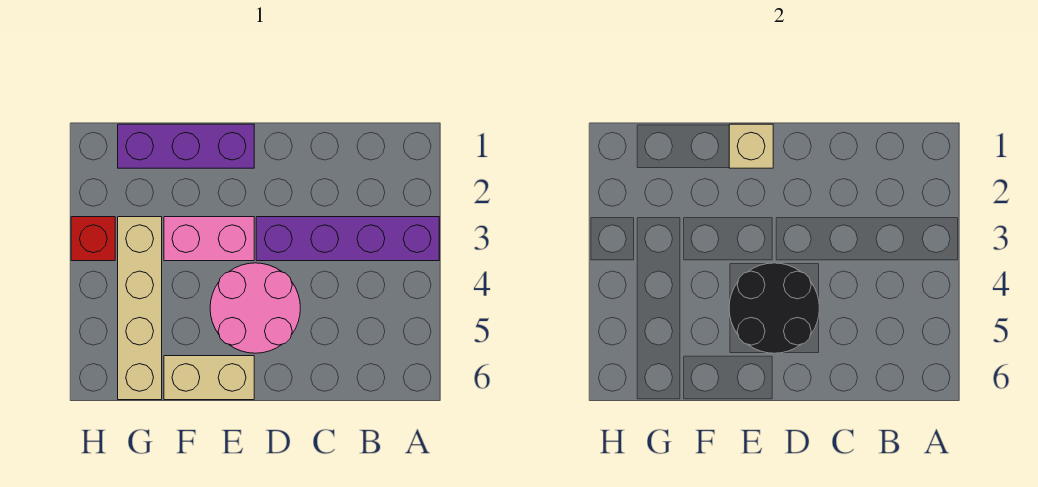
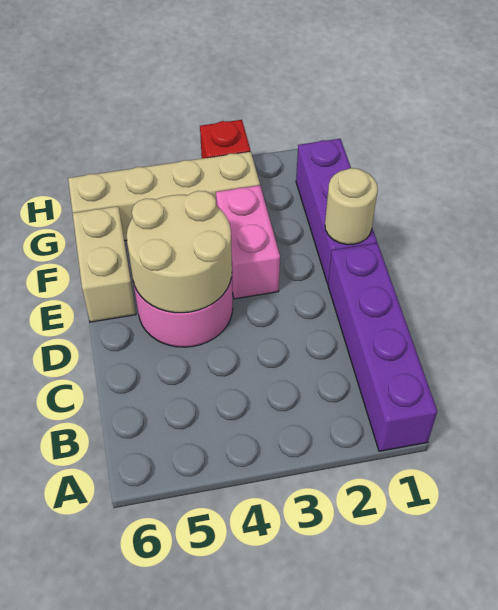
purple brick A3:D3 level 1 -> purple brick A1:D1 level 1
black round brick D4:E5 level 2 -> tan round brick D4:E5 level 2
tan brick E1 level 2 -> tan round brick E1 level 2

